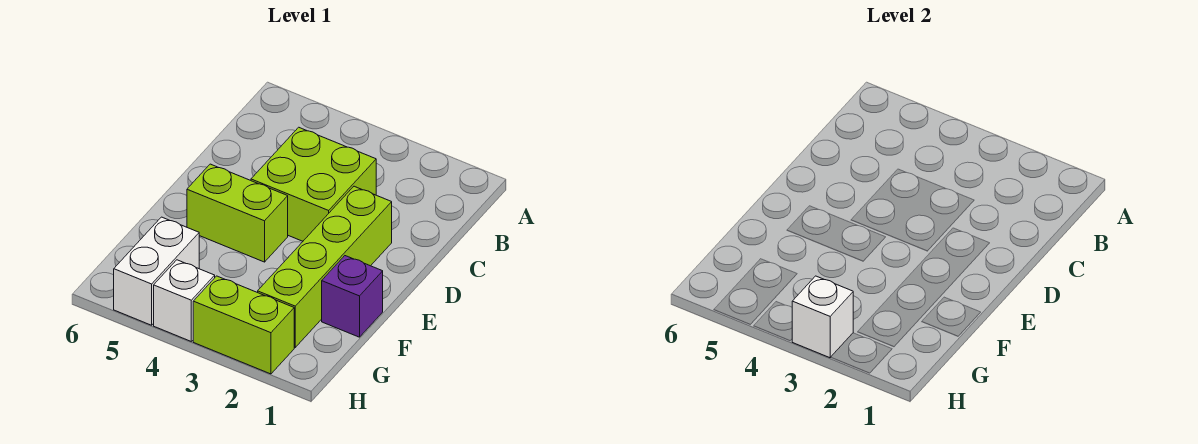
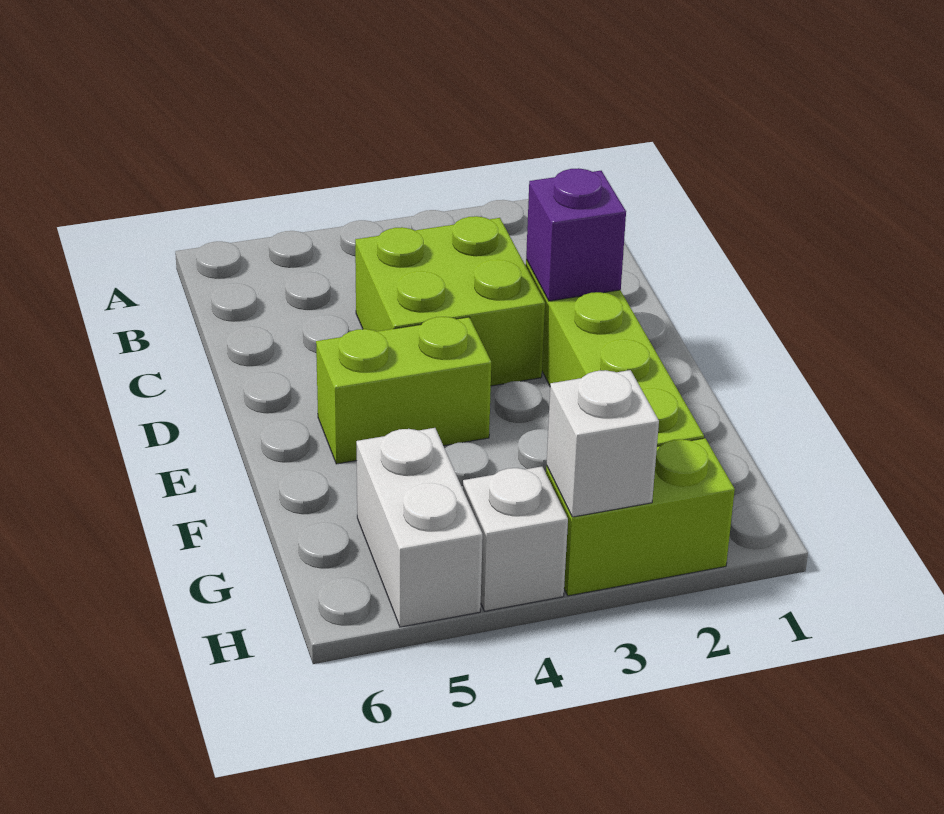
purple brick F1 level 1 -> purple brick D2 level 2

